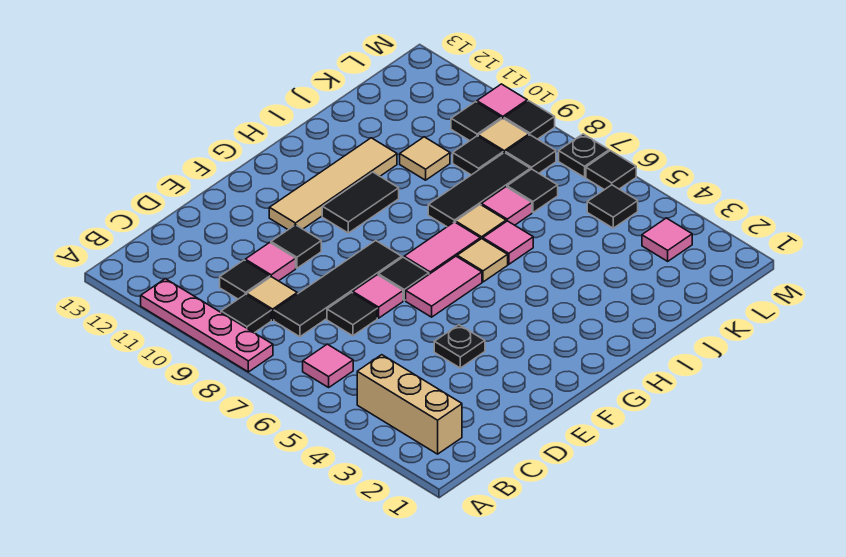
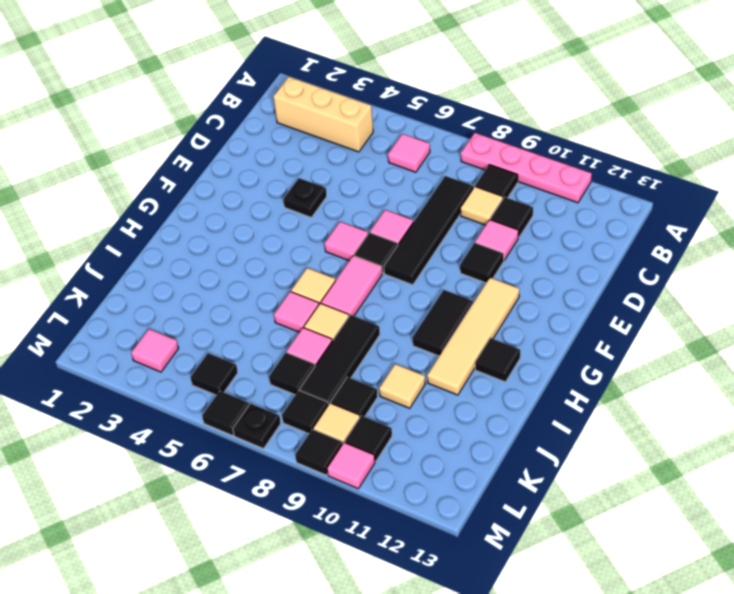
black tile D7 level 1 -> black tile H12 level 1
pink tile F6:G6 level 1 -> pink tile F6 level 1

